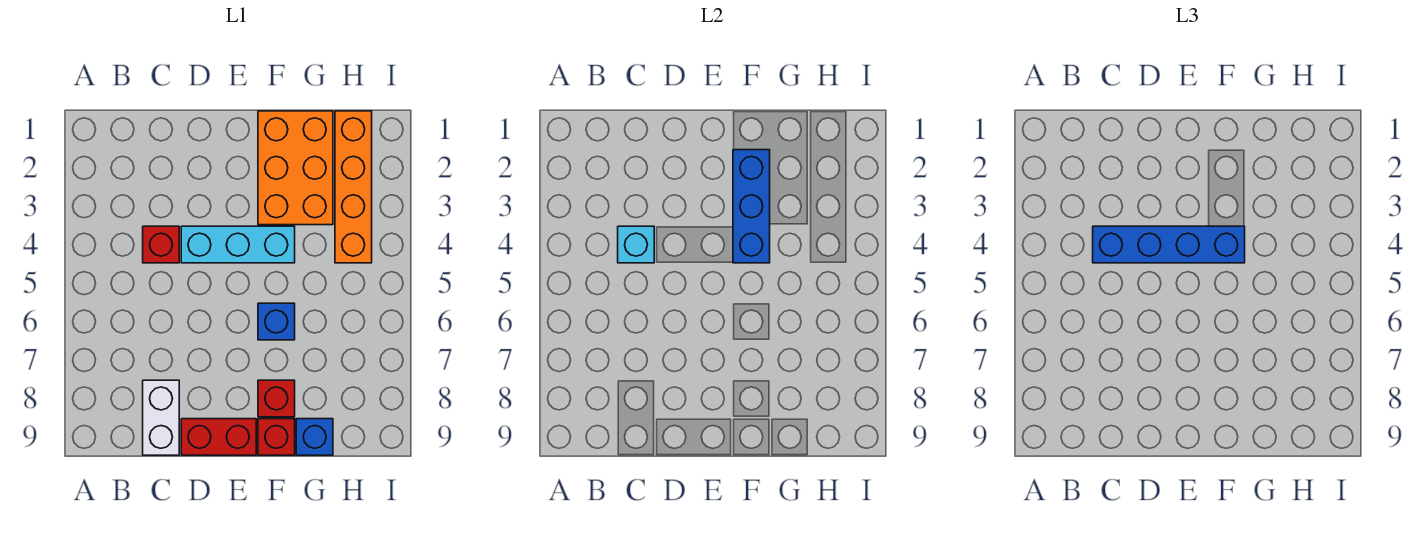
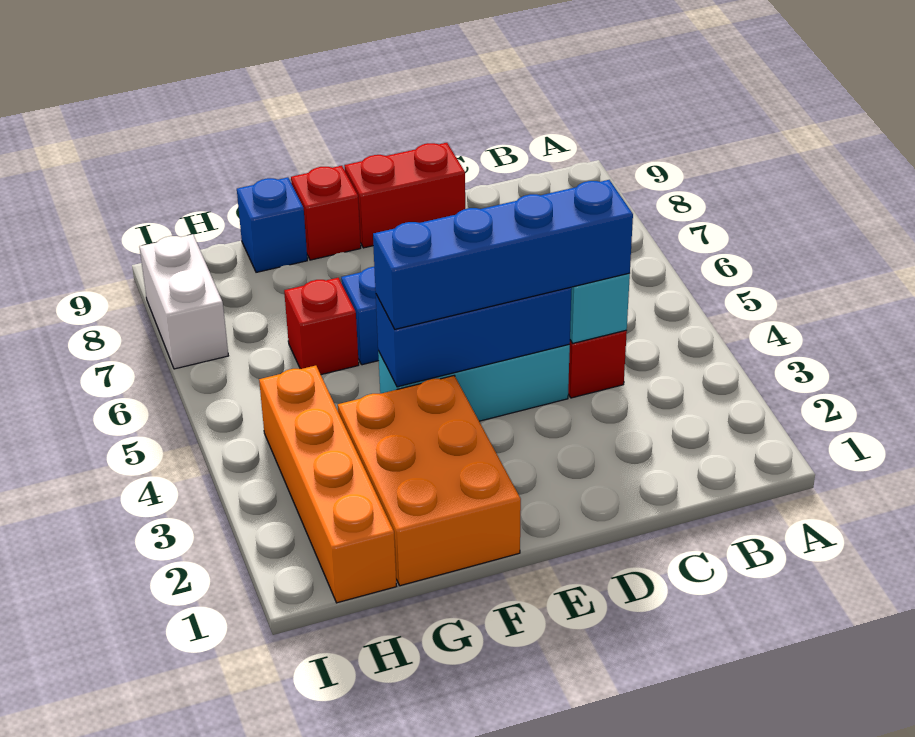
white brick C8:C9 level 1 -> white brick I7:I8 level 1
blue brick F2:F4 level 2 -> blue brick D4:F4 level 2
red brick F8 level 1 -> red brick G6 level 1

